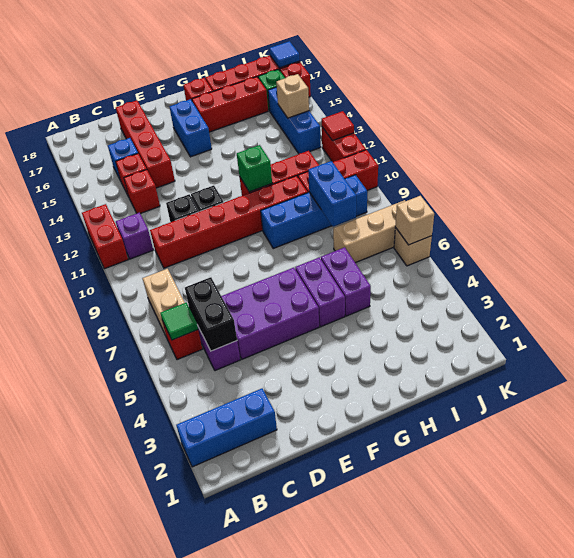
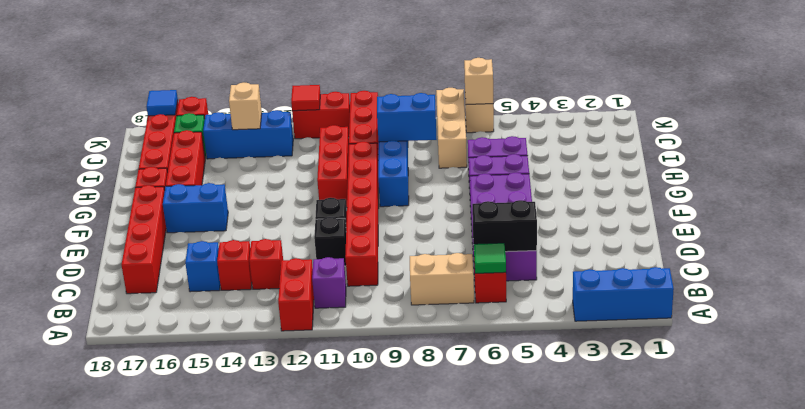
blue brick A2:C2 level 1 -> blue brick A1:A3 level 1
red brick A11:A12 level 1 -> red brick A12:B12 level 1
red brick D14:D17 level 1 -> red brick C17:F17 level 1
green brick G11 level 2 -> none

